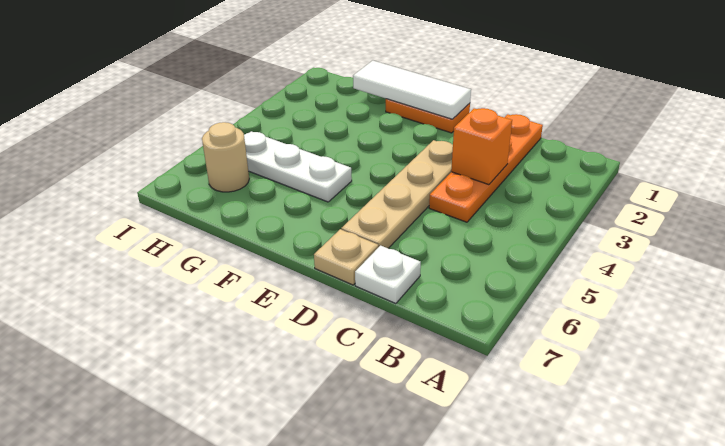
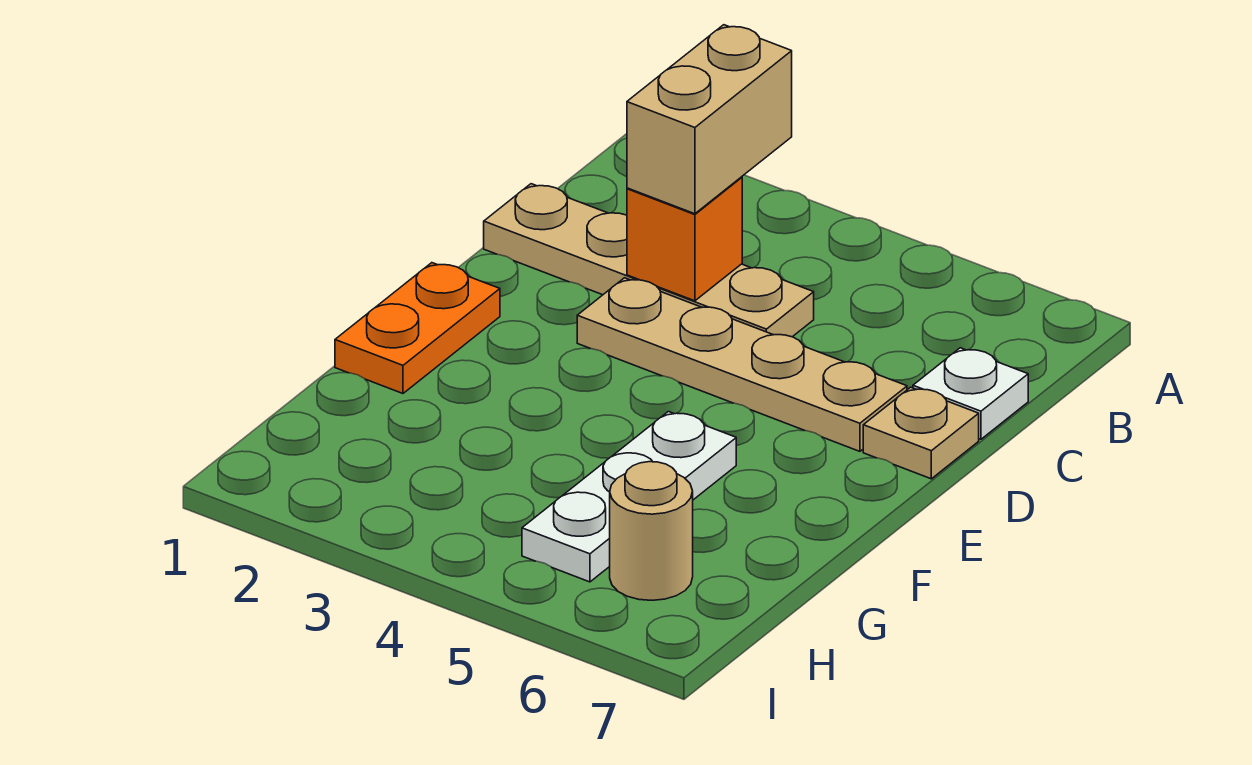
none -> tan brick B3:C3 level 3
orange plate C1:C4 level 1 -> tan plate C1:C4 level 1
white tile E1:G1 level 2 -> none

